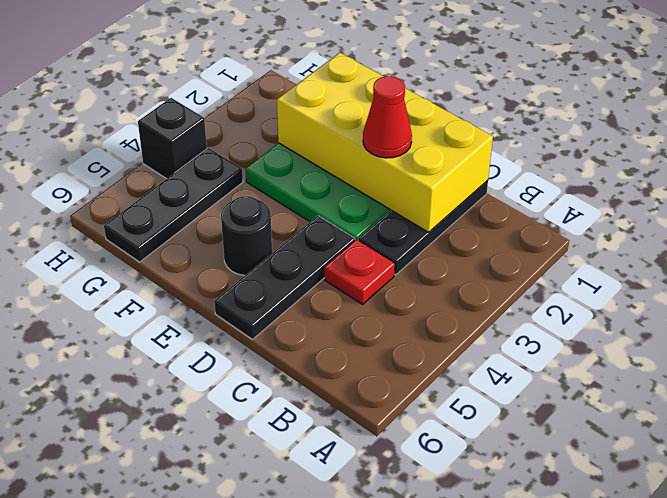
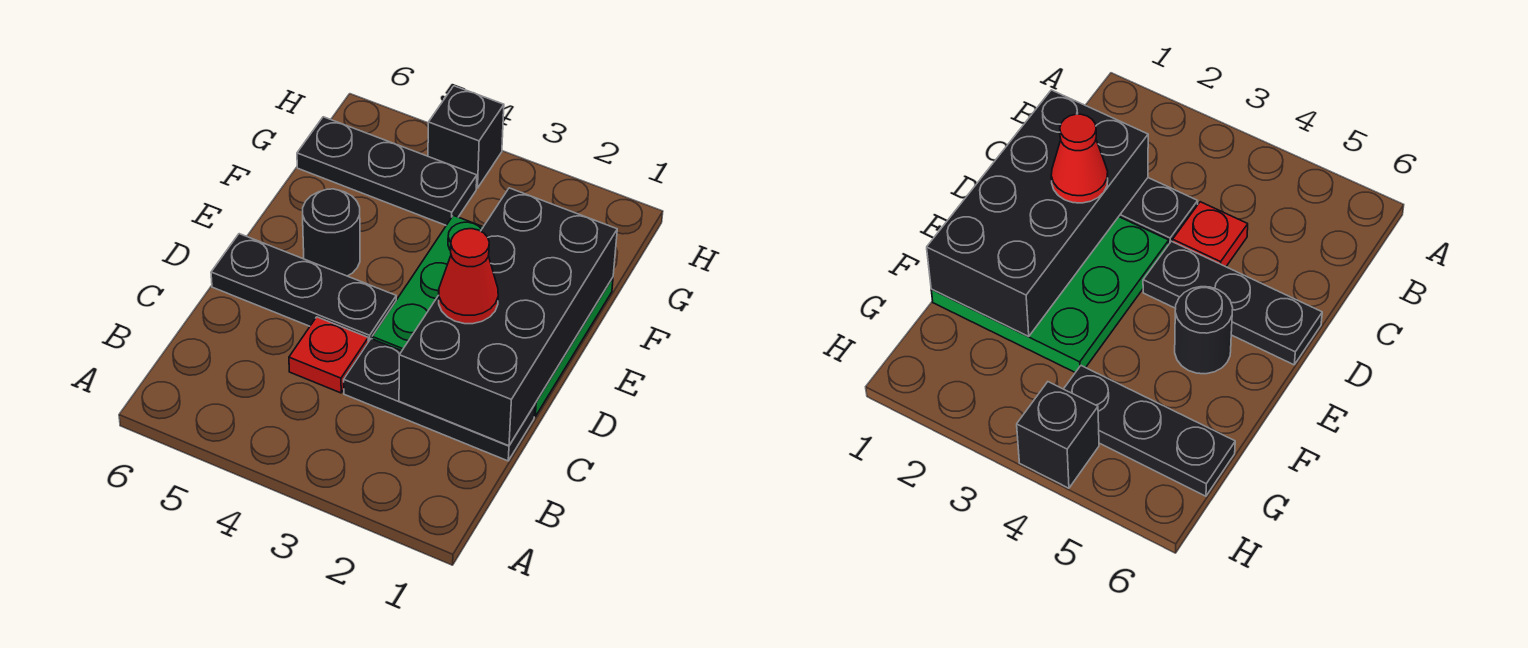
yellow brick C1:F2 level 2 -> black brick C1:F2 level 2

